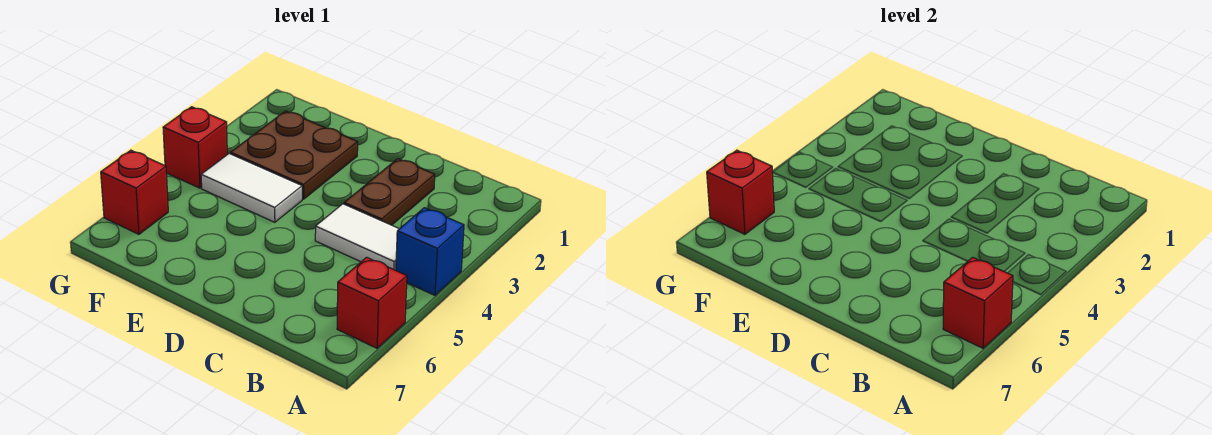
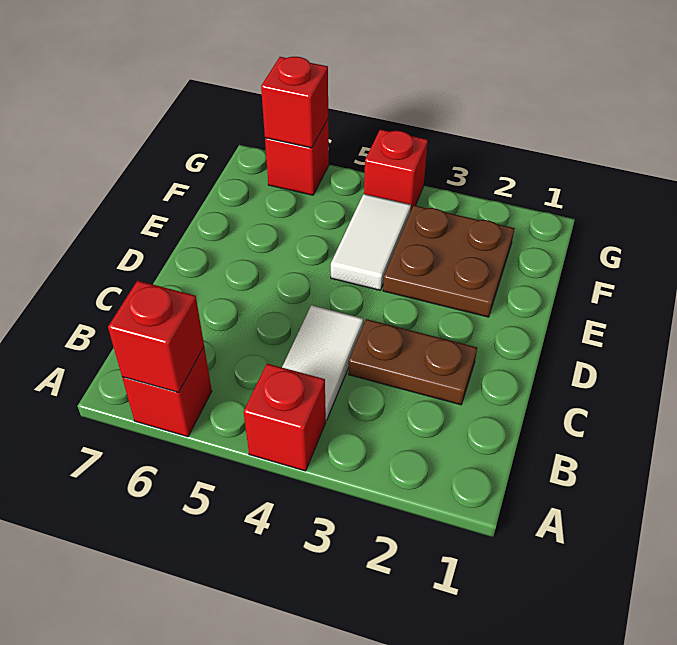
blue brick A4 level 1 -> red brick A4 level 1

